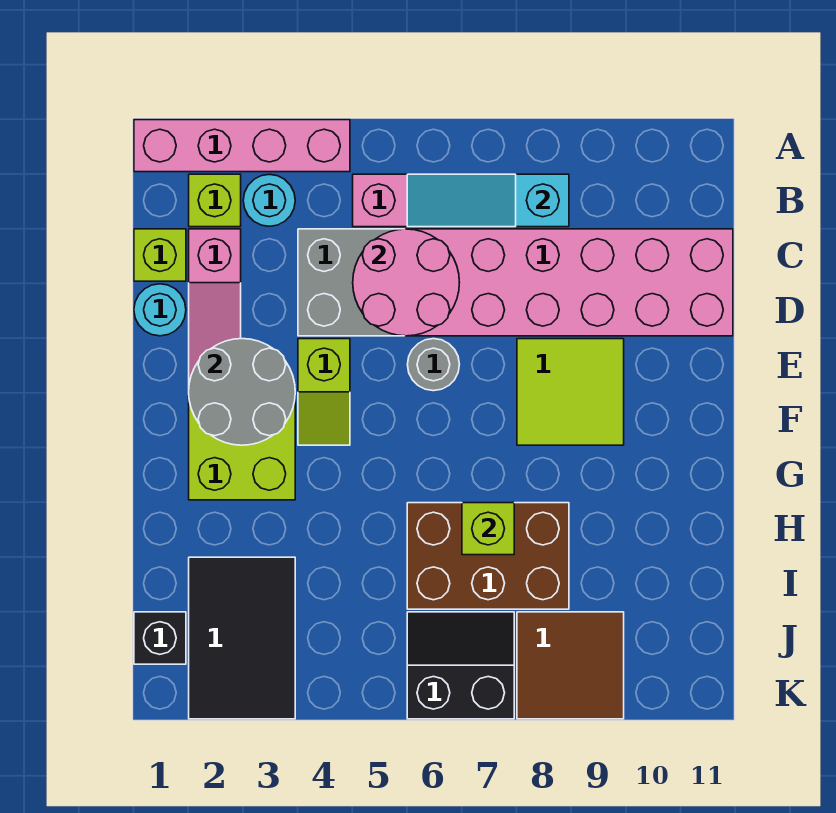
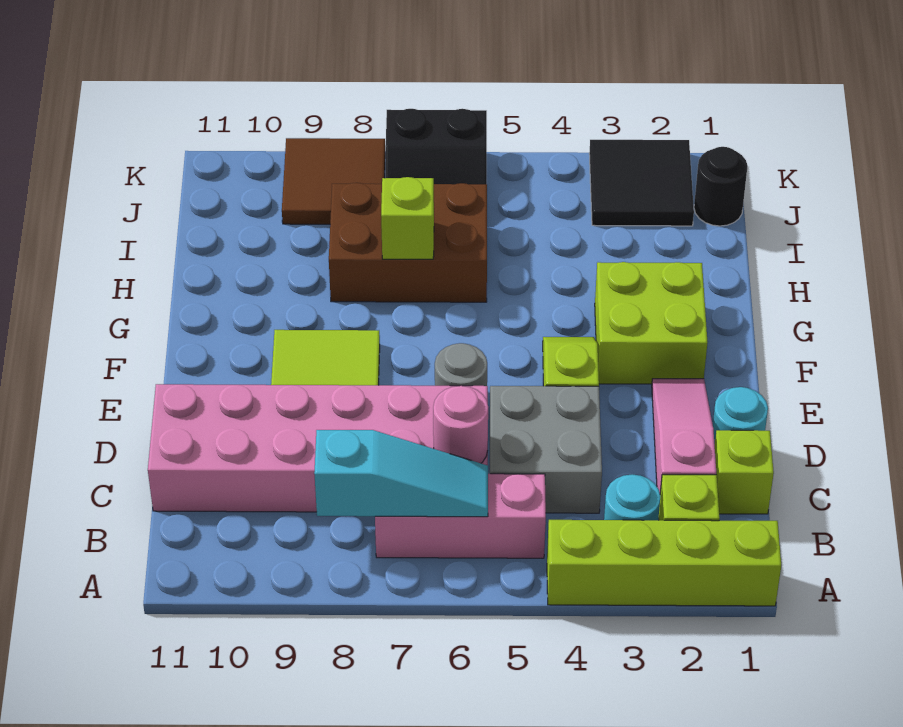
pink brick A1:A4 level 1 -> lime brick A1:A4 level 1
pink round brick C5:D6 level 2 -> pink round brick C6 level 2
grey round brick E2:F3 level 2 -> none
black tile I2:K3 level 1 -> black tile J2:K3 level 1
black brick J1 level 1 -> black round brick J1 level 1

